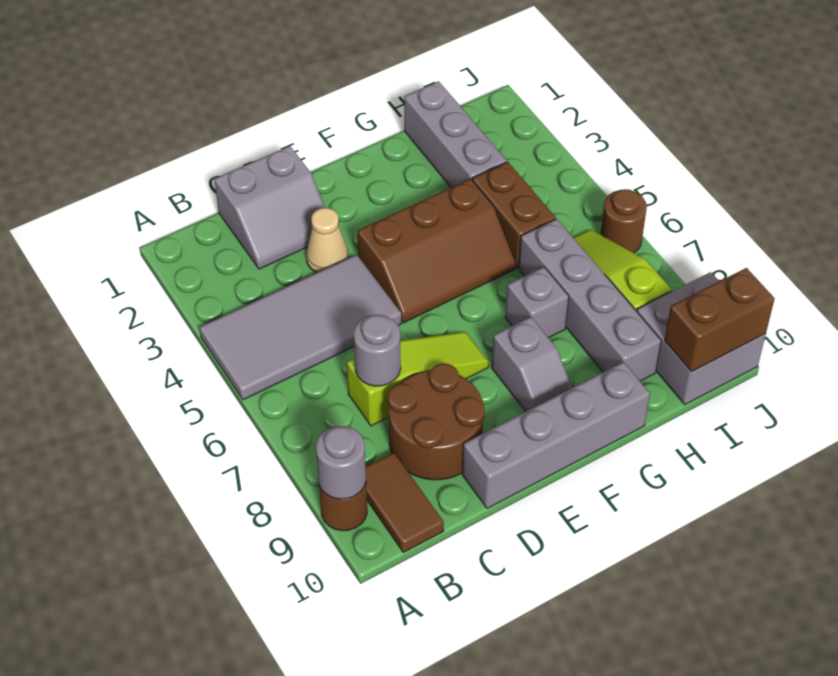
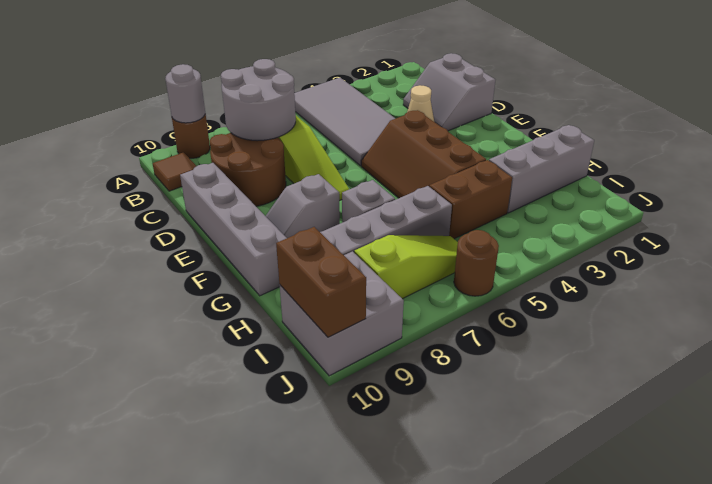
brown tile B9:B10 level 1 -> brown tile B10 level 1
grey round brick C7 level 2 -> grey round brick B7:C8 level 2

